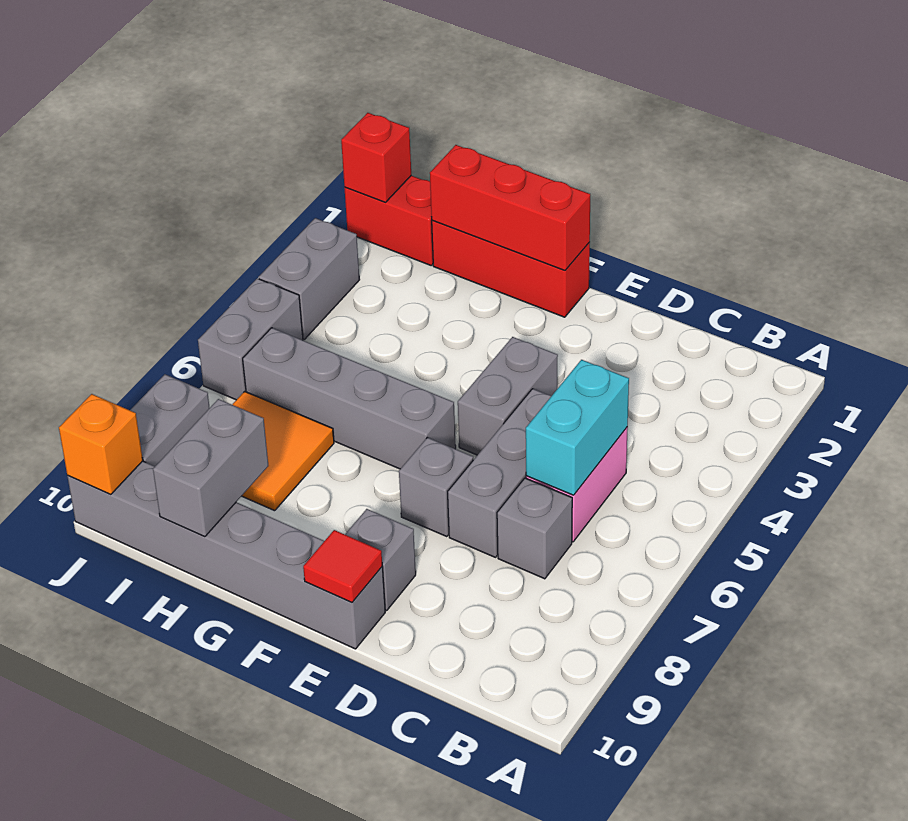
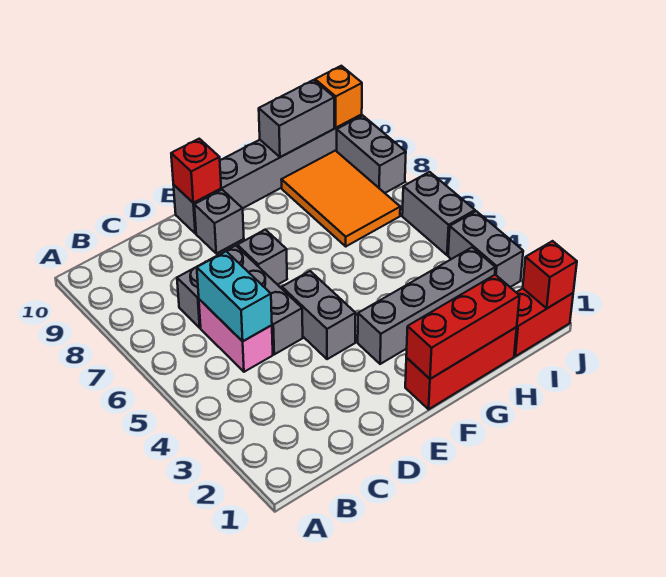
red tile E10 level 2 -> red brick E10 level 2
grey brick F6:I6 level 1 -> grey brick F3:I3 level 1
orange tile H7:I8 level 1 -> orange tile H7:I9 level 1
grey brick H9:H10 level 2 -> grey brick H10:I10 level 2

